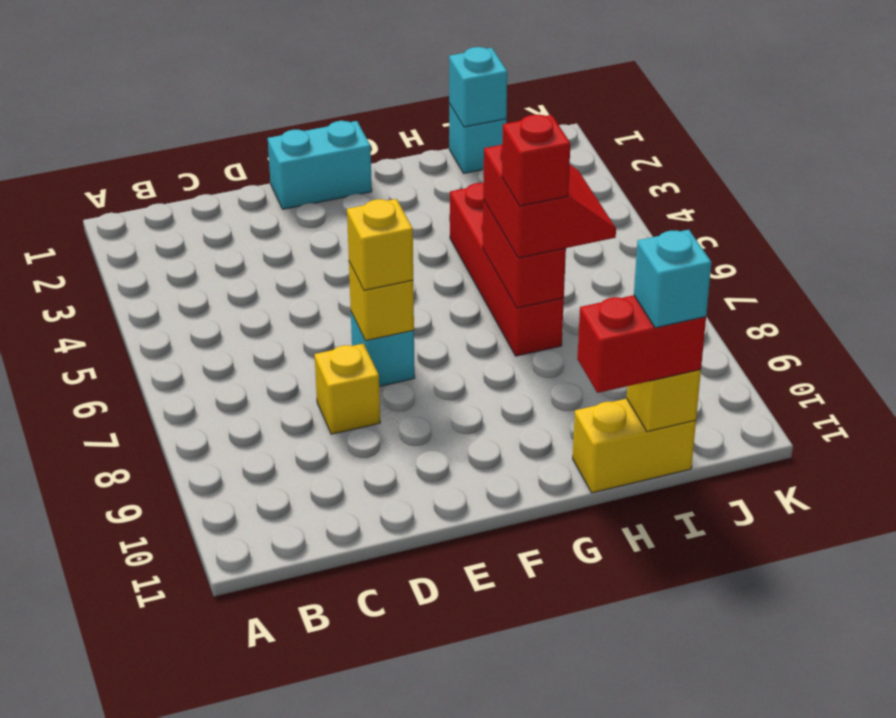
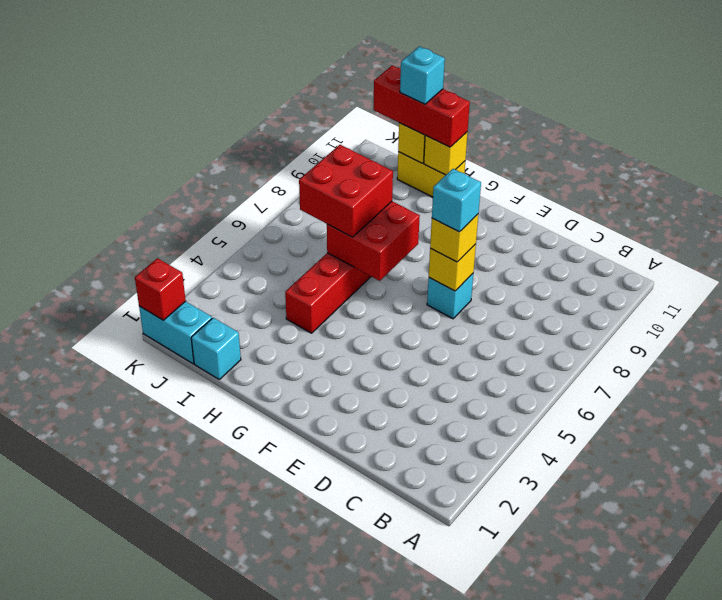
yellow brick D8 level 1 -> yellow brick H11 level 2
cyan brick E1:F1 level 1 -> cyan brick J1:K1 level 1
red brick H6:H7 level 2 -> red brick G6:H7 level 2
red slope H6:I7 level 3 top H -> red brick H6:I7 level 3
red brick H7 level 4 -> red brick K1 level 2
red brick H11:I11 level 3 -> red brick H11:J11 level 3
cyan brick I1 level 2 -> cyan brick E7 level 4

